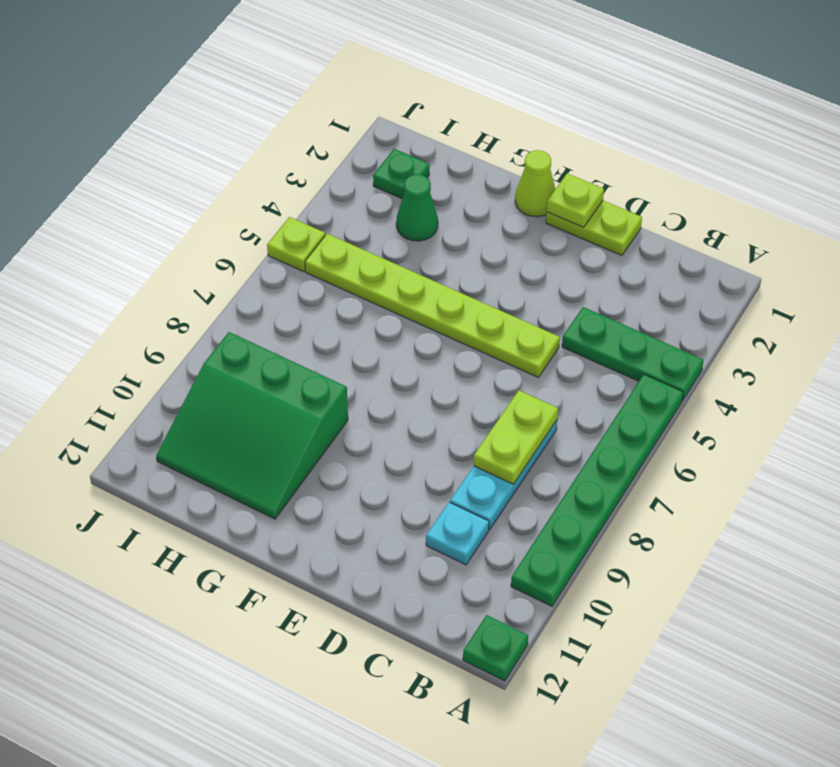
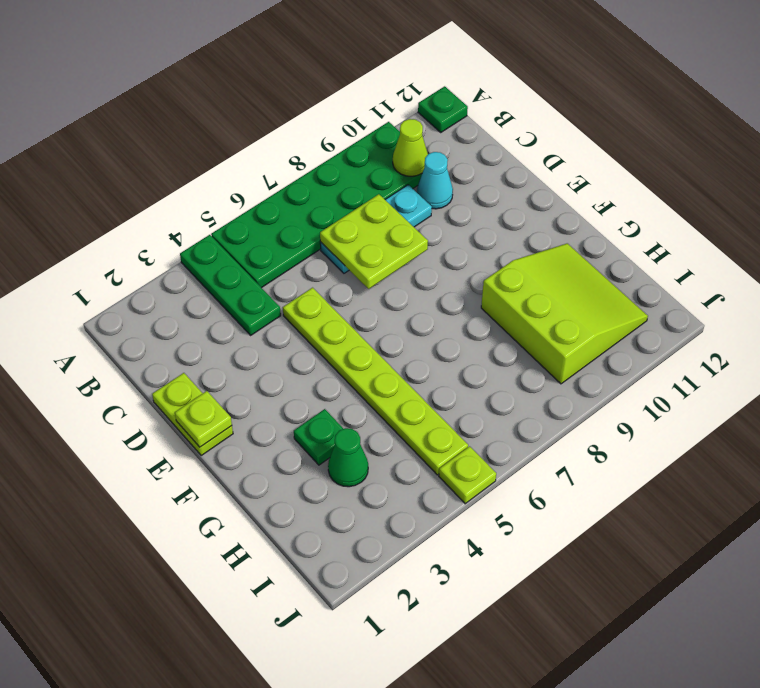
green plate A5:A10 level 1 -> green plate A5:B10 level 1
lime plate C7:C8 level 2 -> lime plate C7:D8 level 2
cyan plate C10 level 1 -> cyan cone C10 level 1
lime cone F1 level 1 -> lime cone B10 level 2
green slope G9:I11 level 1 top 9 -> lime slope G9:I11 level 1 top 9
green plate I2 level 1 -> green plate G3 level 1

